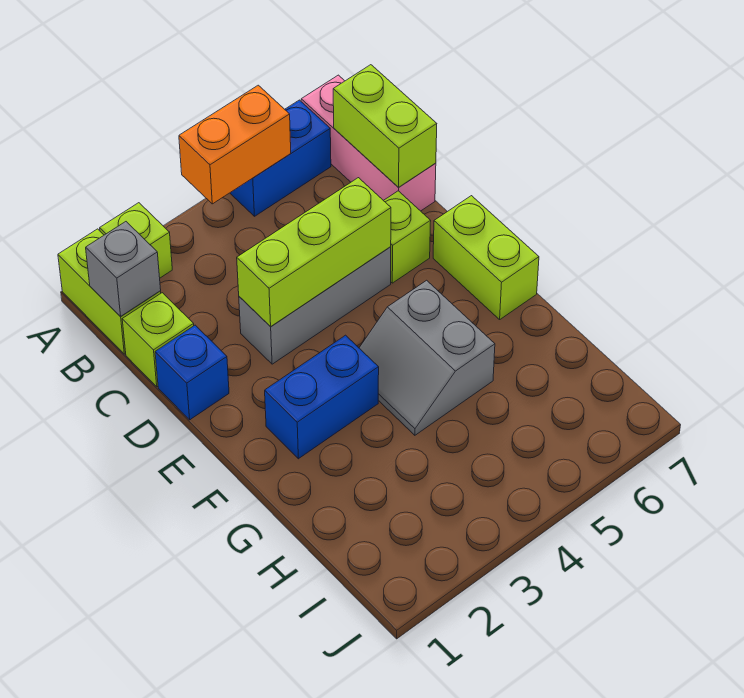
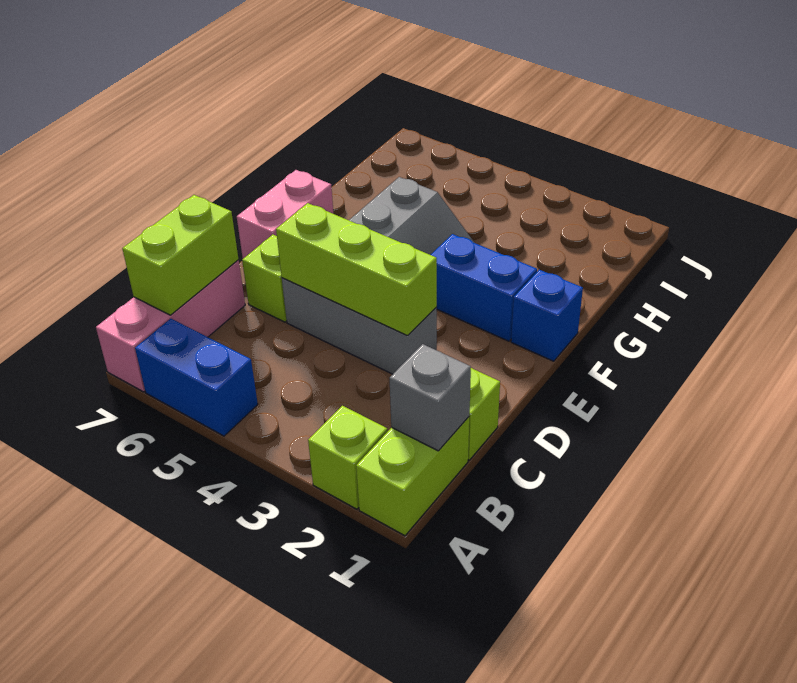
orange brick A4:A5 level 2 -> none
blue brick D1 level 1 -> blue brick F1 level 1
lime brick E7:F7 level 1 -> pink brick E7:F7 level 1

